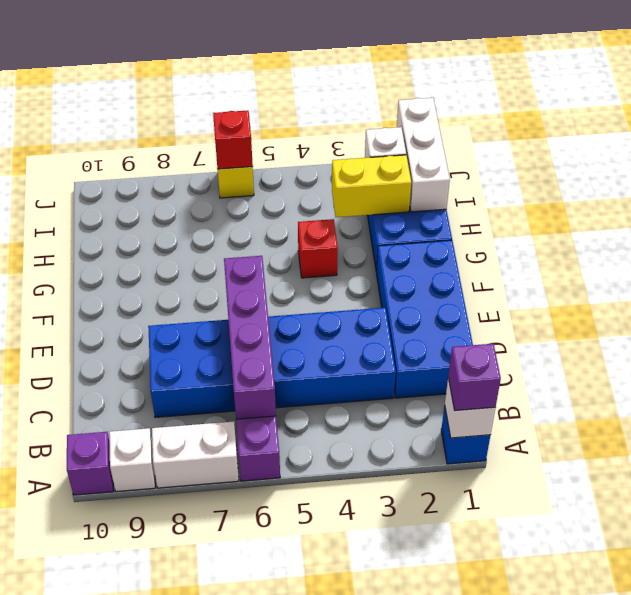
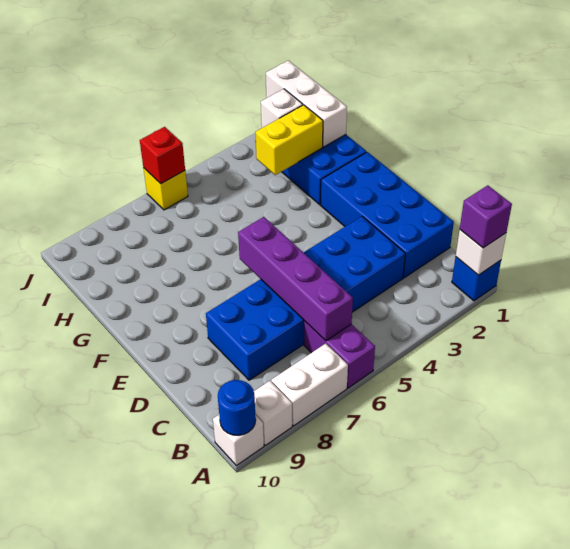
purple brick A10 level 1 -> white brick A10 level 1
none -> blue round brick A10 level 2
red brick G4 level 1 -> none

